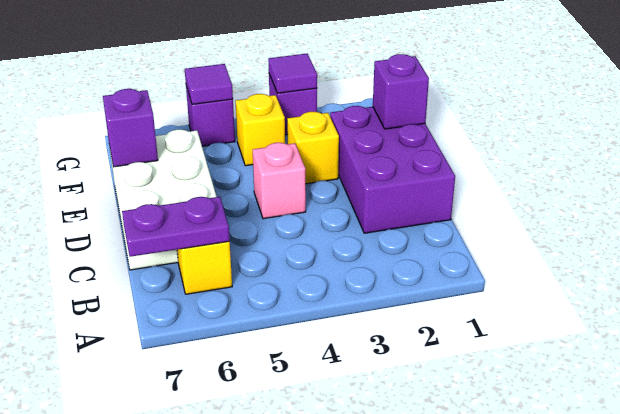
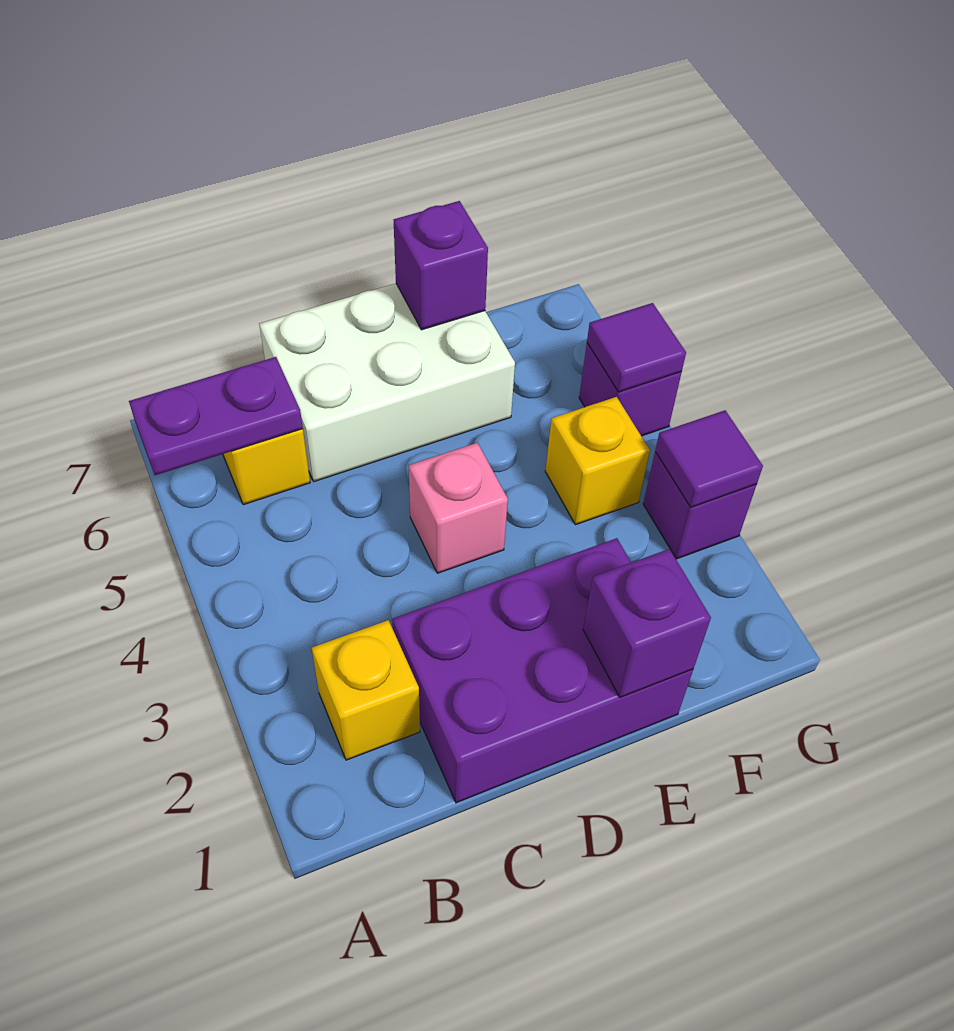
purple plate B6:B7 level 2 -> purple plate A6:B6 level 2
yellow brick E3 level 1 -> yellow brick B2 level 1

